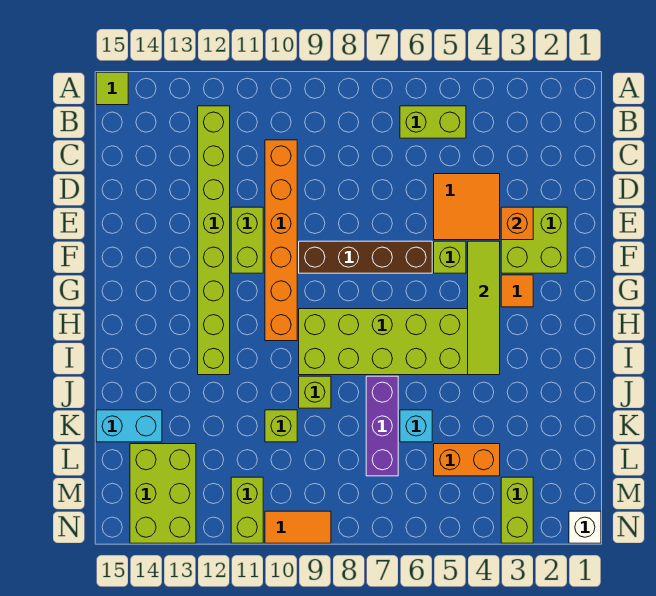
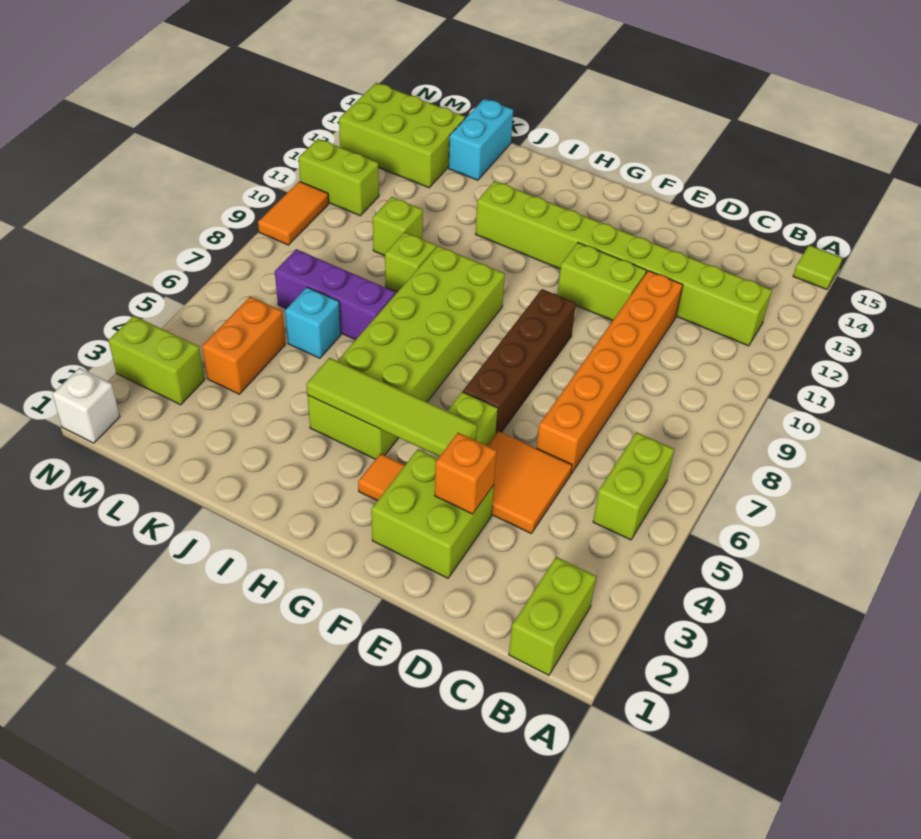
none -> lime brick B1:B2 level 1
orange brick C10:H10 level 1 -> orange brick D6:D11 level 1

